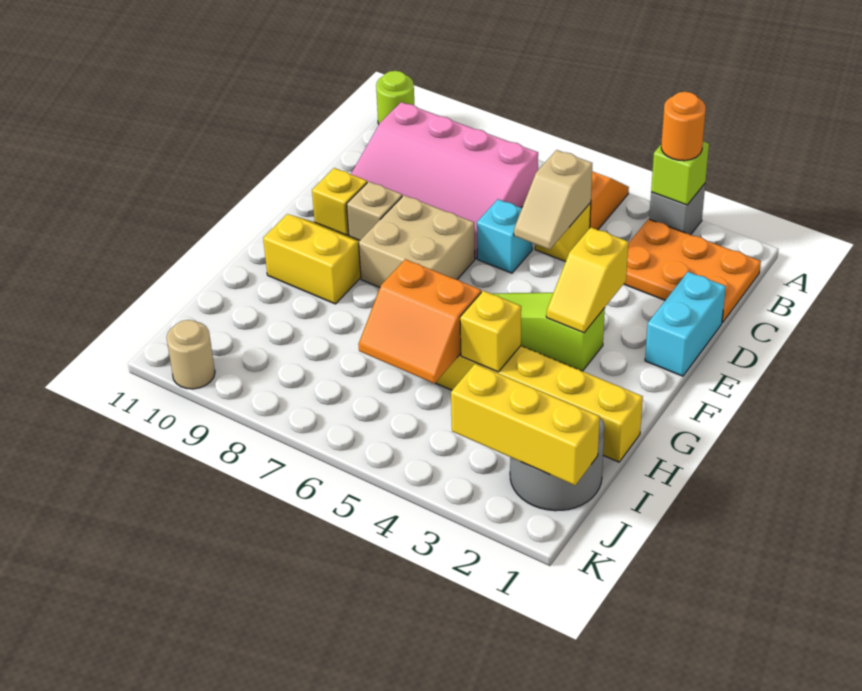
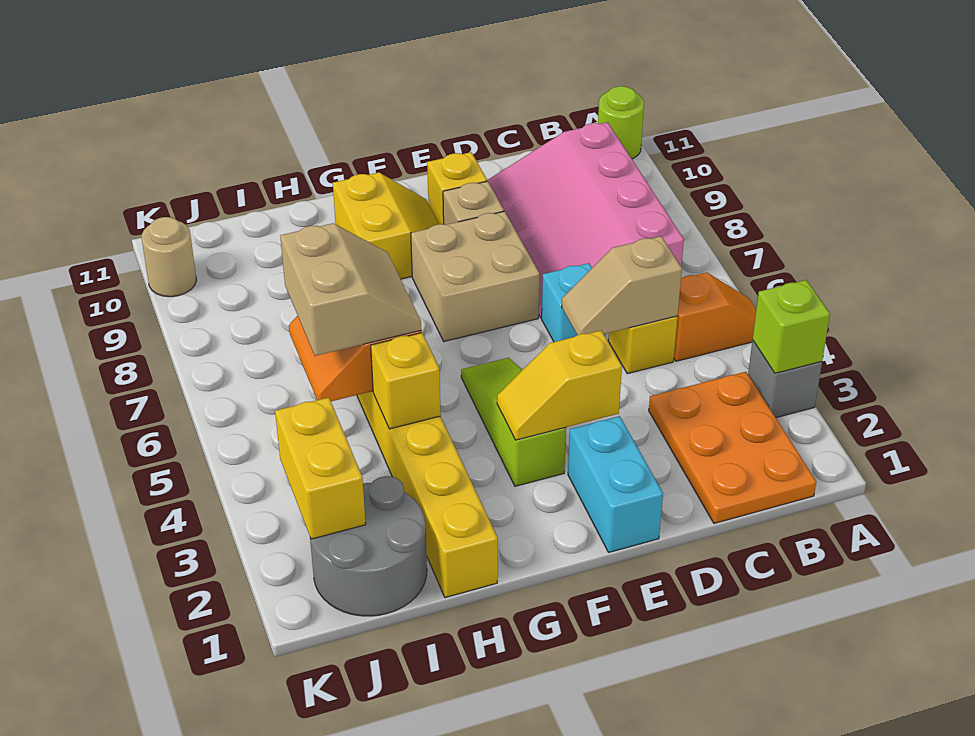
orange round brick A3 level 3 -> none
cyan brick D1:E1 level 1 -> cyan brick E1:E2 level 1
none -> tan slope H5:I6 level 3 top I
yellow brick J1:J3 level 2 -> yellow brick J2:J3 level 2

